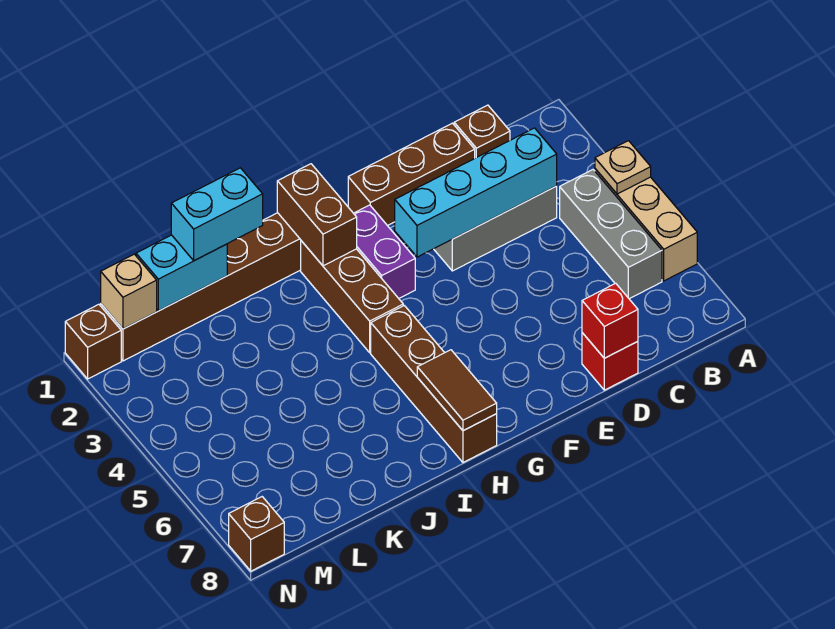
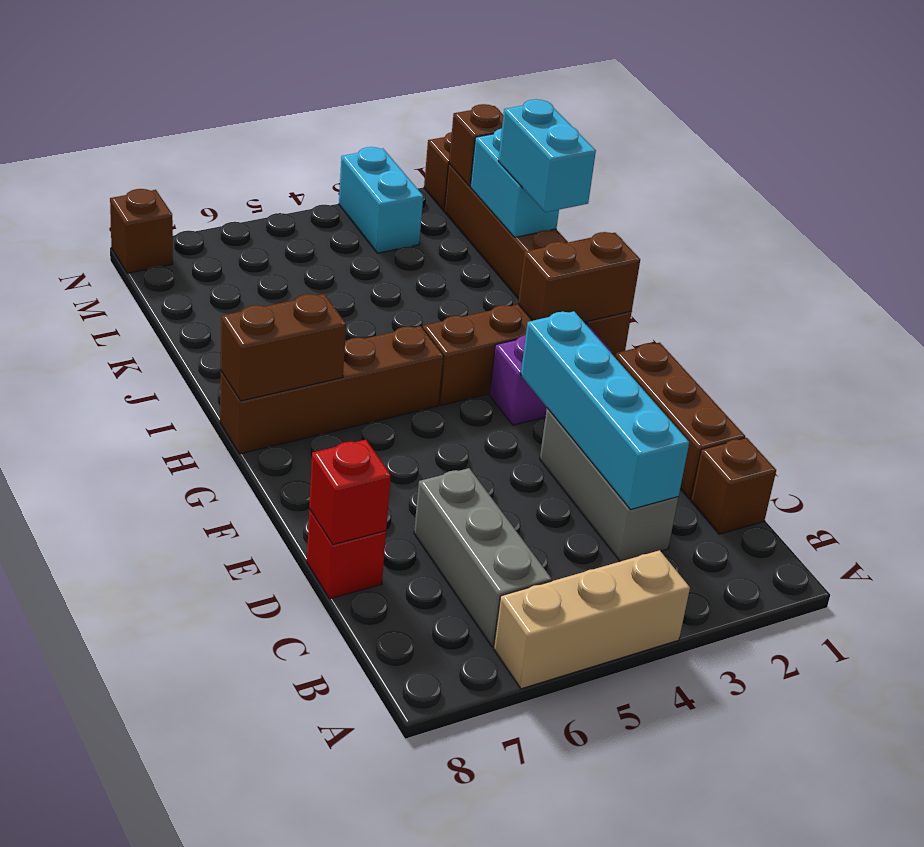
tan plate A4 level 2 -> none
grey brick B4:B6 level 1 -> grey brick B6:D6 level 1
brown tile H7:H8 level 2 -> brown brick H7:H8 level 2
tan brick M1 level 2 -> brown brick M1 level 2
none -> cyan brick M3:N3 level 1

